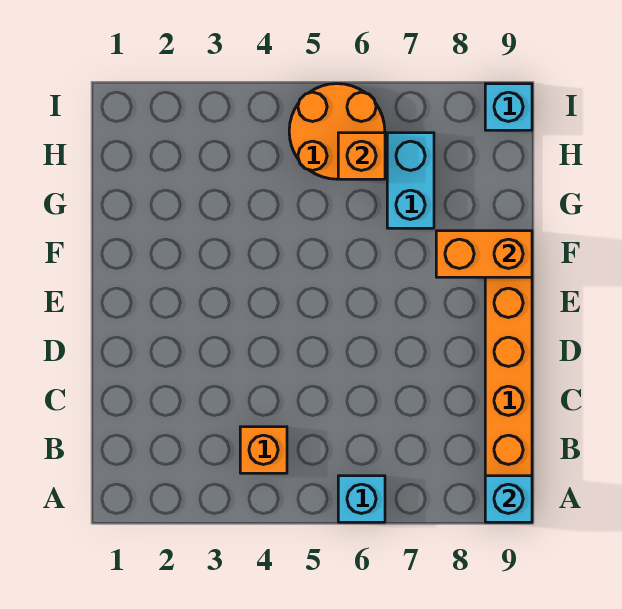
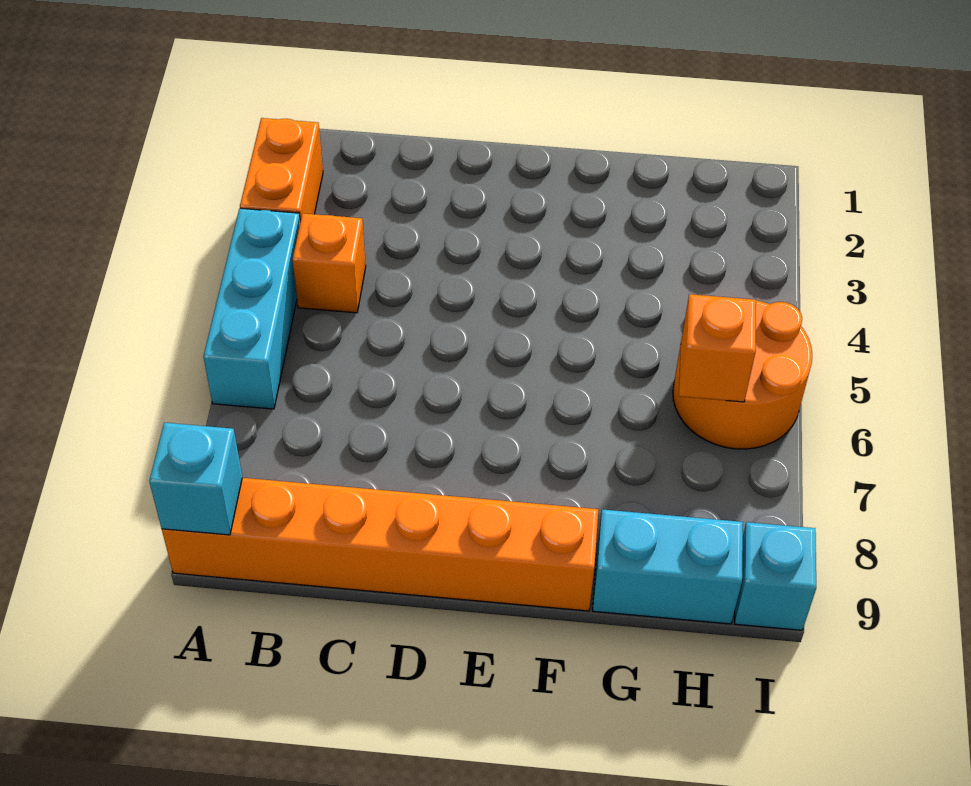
cyan brick A6 level 1 -> cyan brick A4:A6 level 1
orange brick F8:F9 level 2 -> orange brick A2:A3 level 1
cyan brick G7:H7 level 1 -> cyan brick G9:H9 level 1

